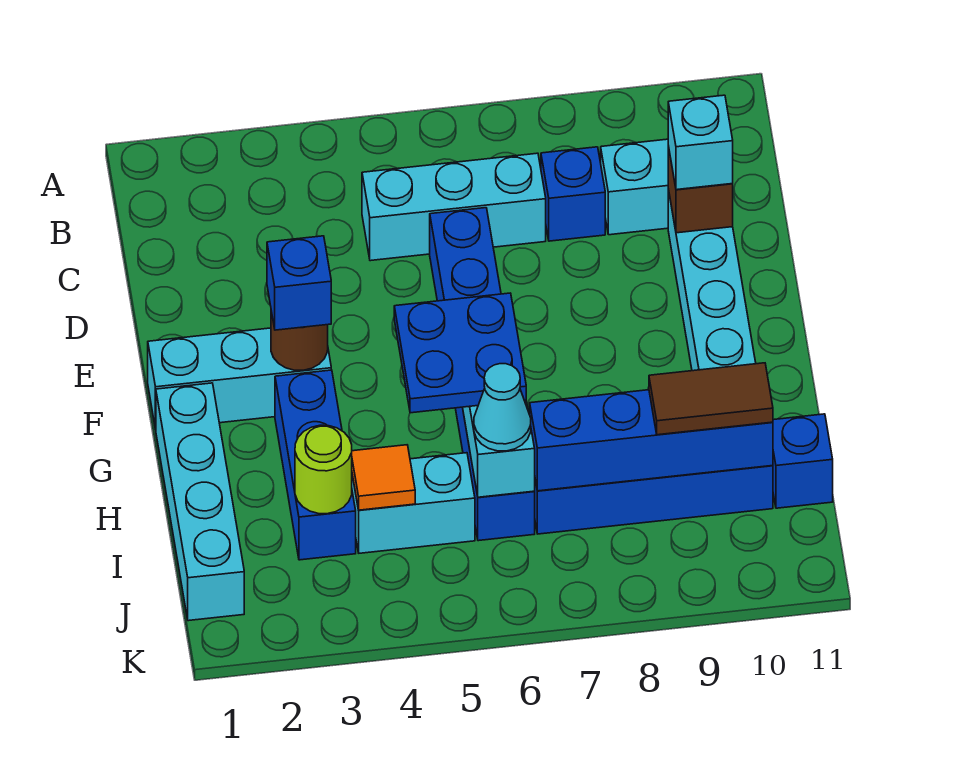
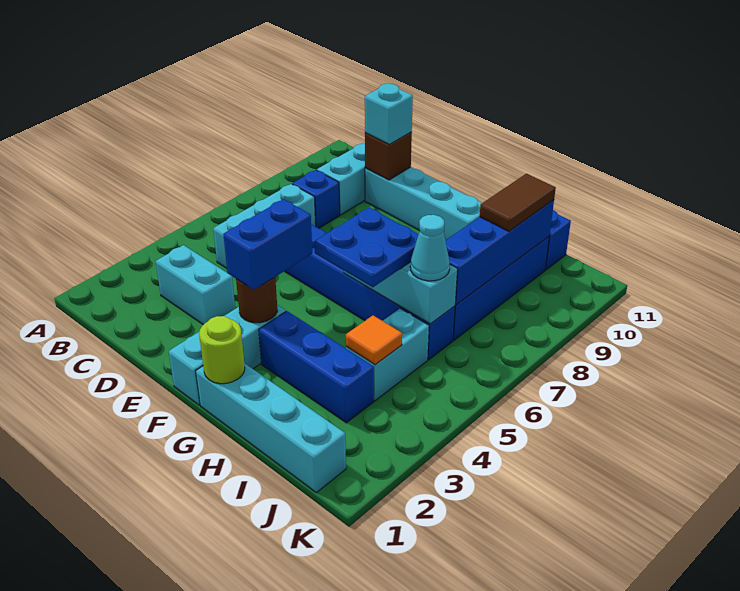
none -> cyan brick C3:D3 level 1
blue brick F3 level 3 -> blue brick F3:F4 level 3
lime round brick I3 level 2 -> lime round brick G1 level 2

